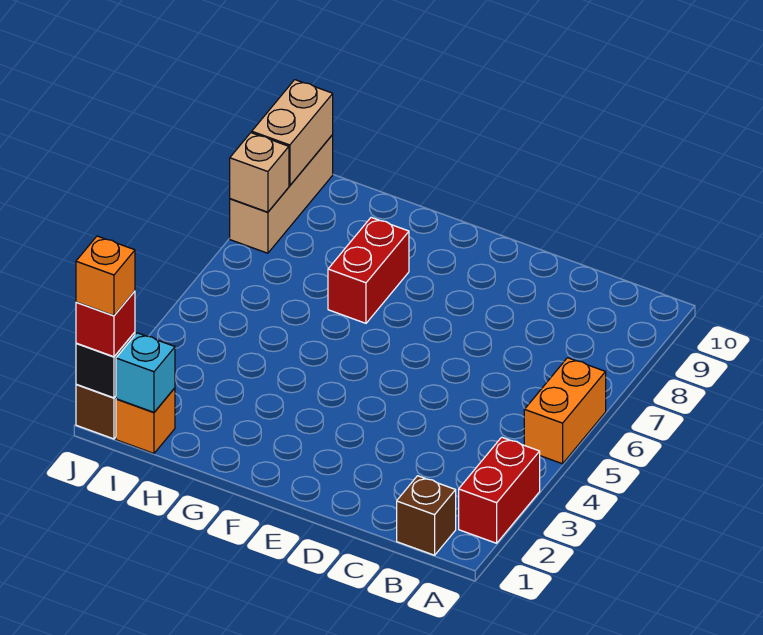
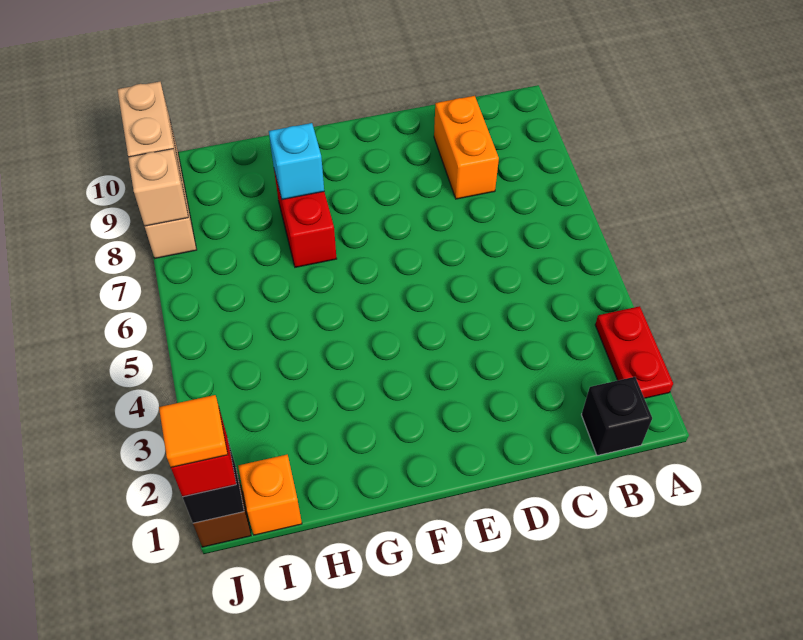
red brick A2:A3 level 1 -> red plate A2:A3 level 1
orange brick A5:A6 level 1 -> orange brick C8:C9 level 1
brown brick B1 level 1 -> black brick B1 level 1
cyan brick I1 level 2 -> cyan brick G8 level 2
orange brick J1 level 4 -> orange tile J1 level 4

